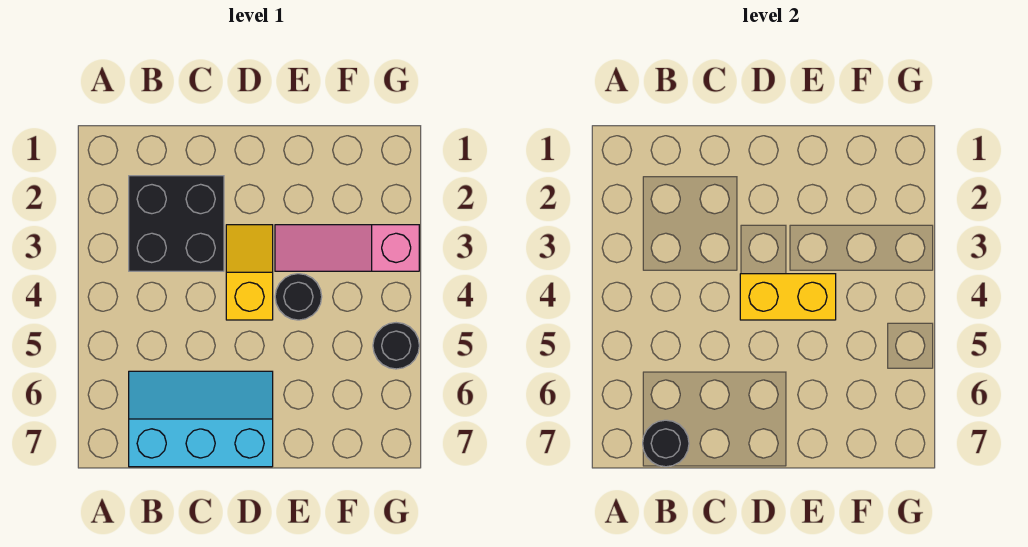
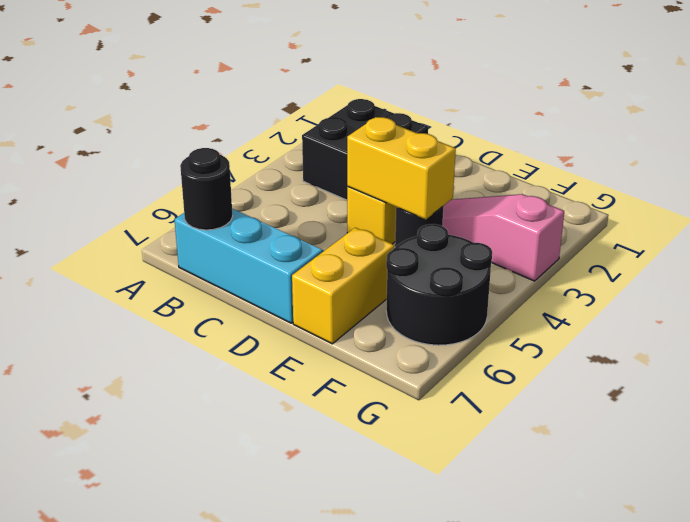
none -> yellow brick E6:E7 level 1
black round brick G5 level 1 -> black round brick F5:G6 level 1

